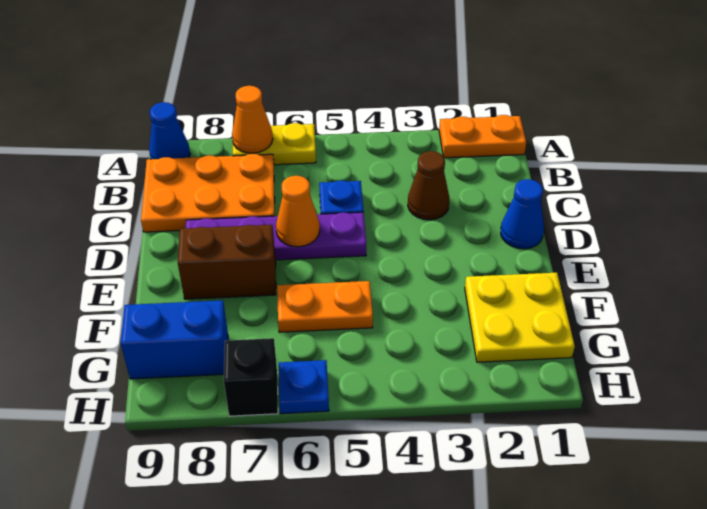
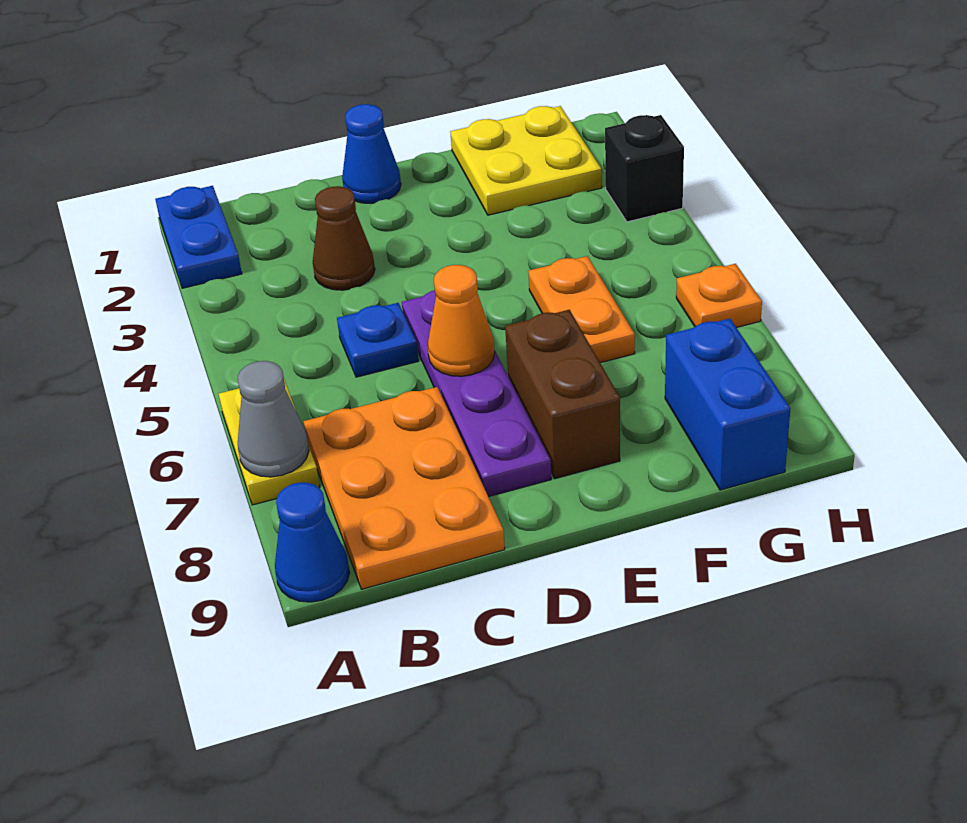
orange plate A1:A2 level 1 -> blue plate A1:A2 level 1
orange cone A7 level 2 -> grey cone A7 level 2
blue plate H6 level 1 -> orange plate H6 level 1
black brick H7 level 1 -> black brick H3 level 1

